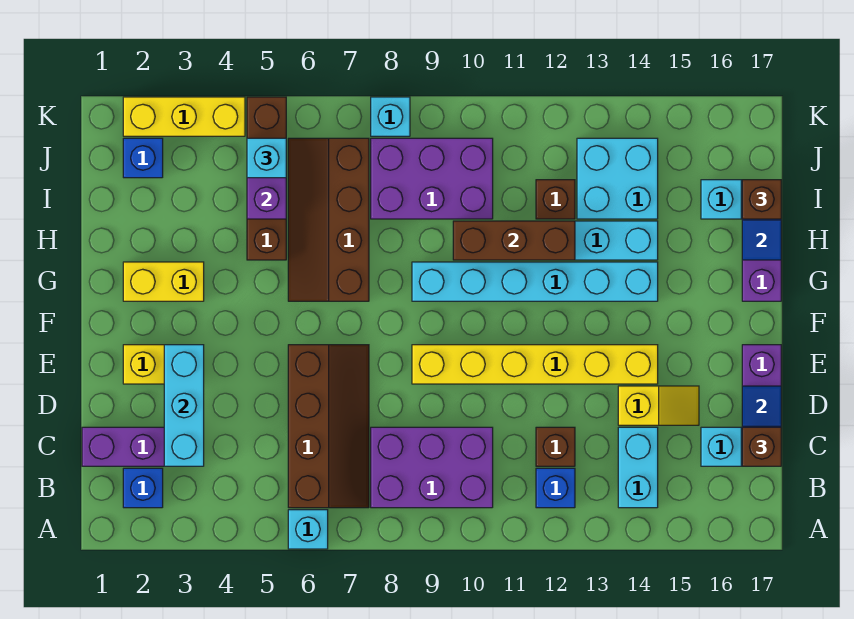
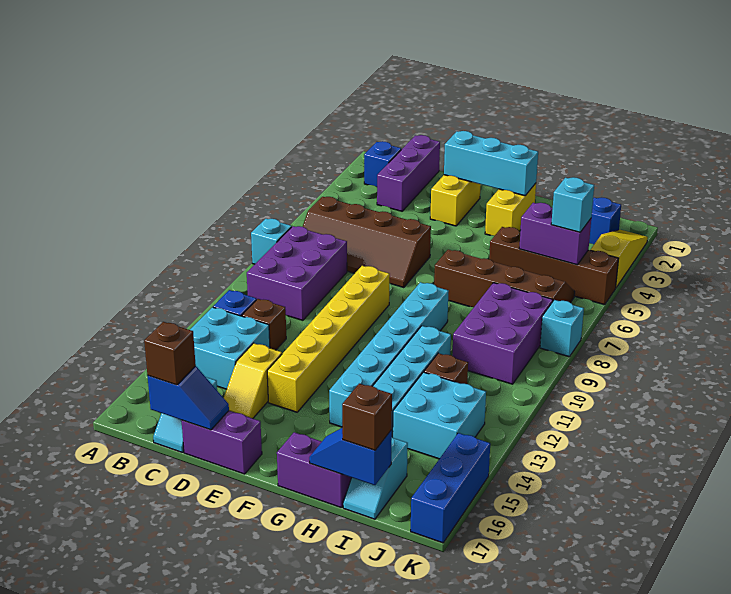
cyan brick A6 level 1 -> cyan brick A8 level 1
cyan brick B14:C14 level 1 -> cyan brick B13:C14 level 1
cyan brick C3:E3 level 2 -> cyan brick E2:G2 level 2
brown brick H10:H12 level 2 -> none
yellow brick K2:K4 level 1 -> yellow slope K2:K4 level 1 top 4
none -> blue brick K15:K17 level 1

